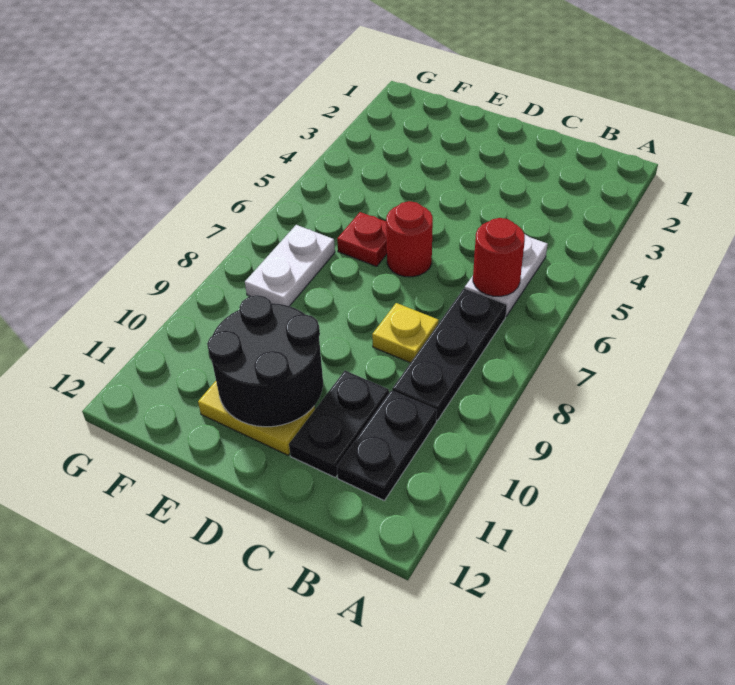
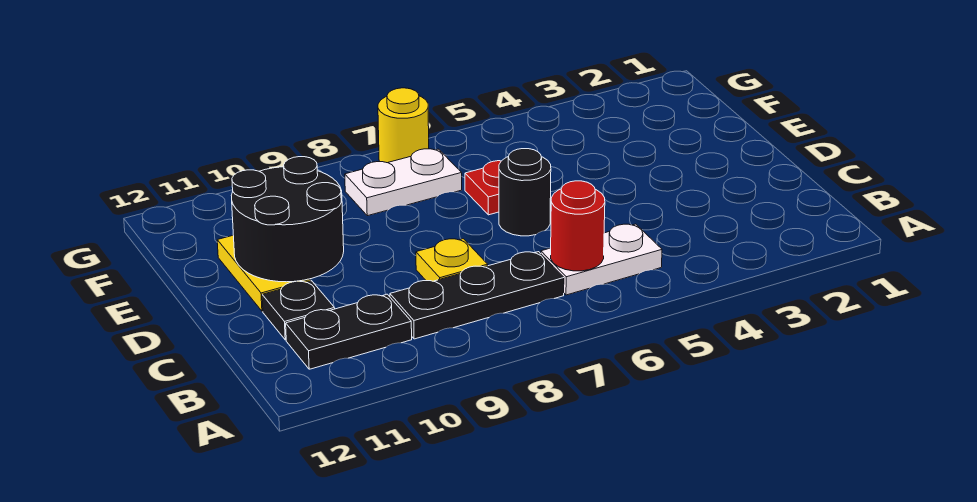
black plate C10:C11 level 1 -> black plate C11 level 1
red round brick D6 level 1 -> black round brick D6 level 1
none -> yellow round brick G7 level 1

